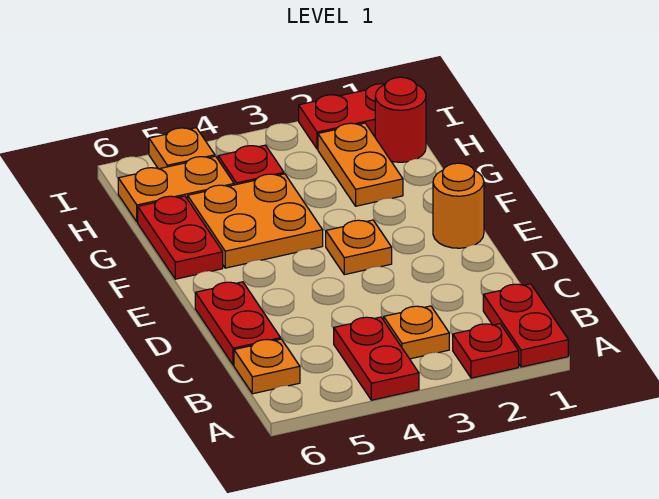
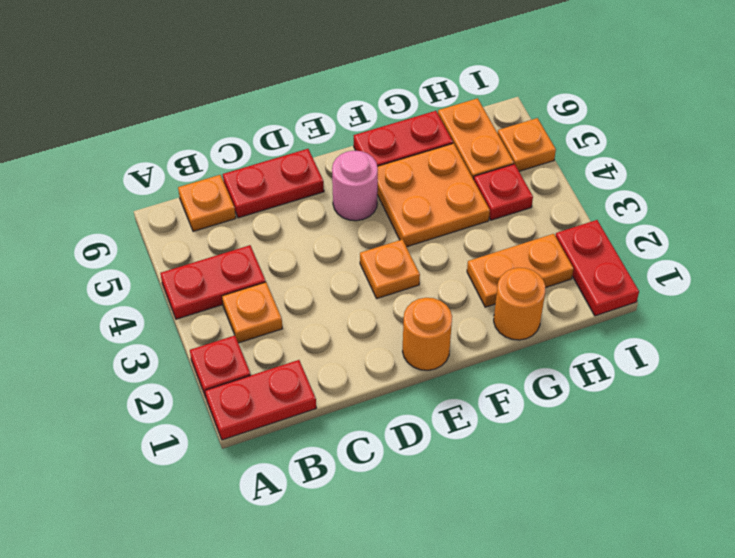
none -> pink round brick E5 level 1
none -> orange round brick G1 level 1
red round brick H1 level 1 -> none

